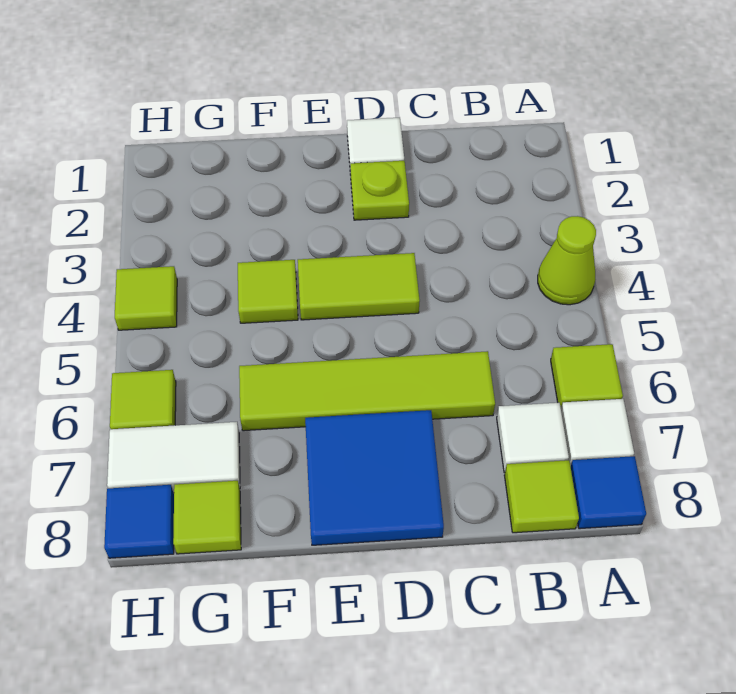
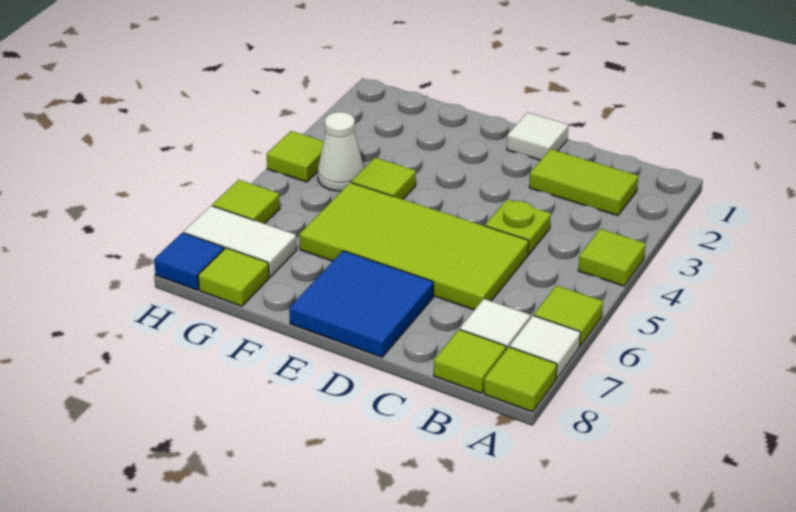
lime cone A4 level 1 -> lime tile A4 level 1
blue tile A8 level 1 -> lime tile A8 level 1
lime tile C6:F6 level 1 -> lime tile C5:F6 level 1
lime plate D2 level 1 -> lime plate C4 level 1
lime tile D4:E4 level 1 -> lime tile B2:C2 level 1
none -> white cone G4 level 1

